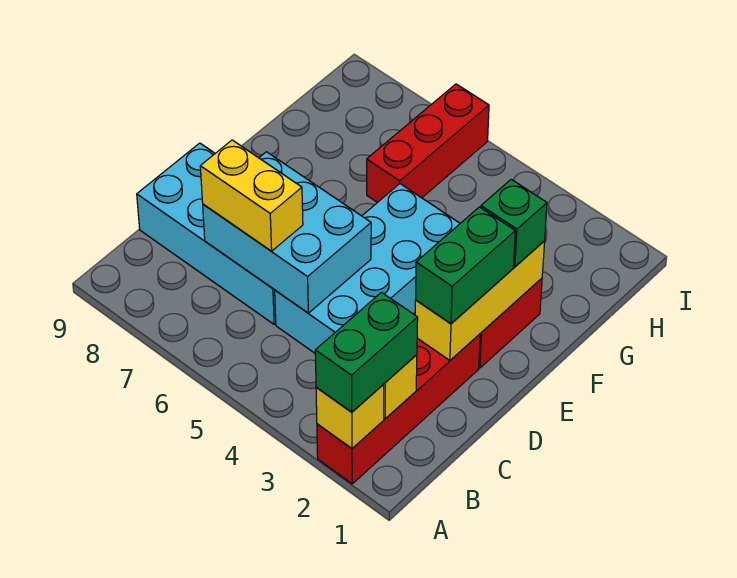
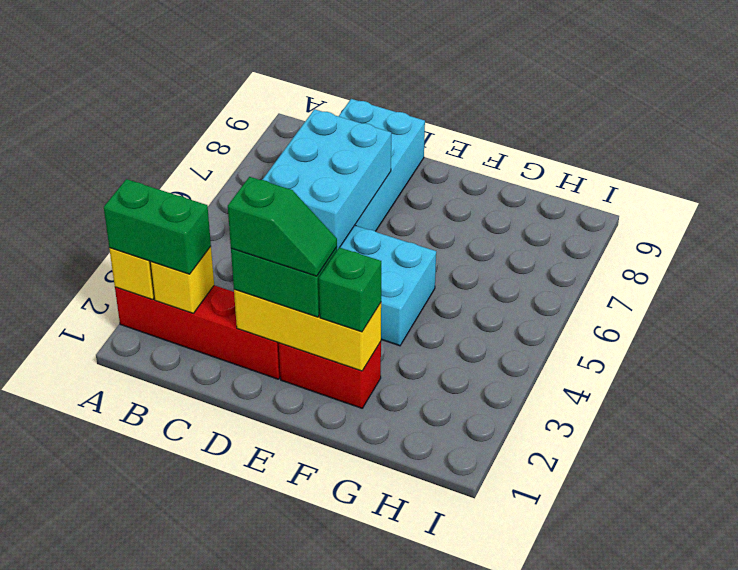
yellow brick C6:C7 level 3 -> none
none -> green slope D2:E2 level 4 top D
red brick G6:I6 level 1 -> none

